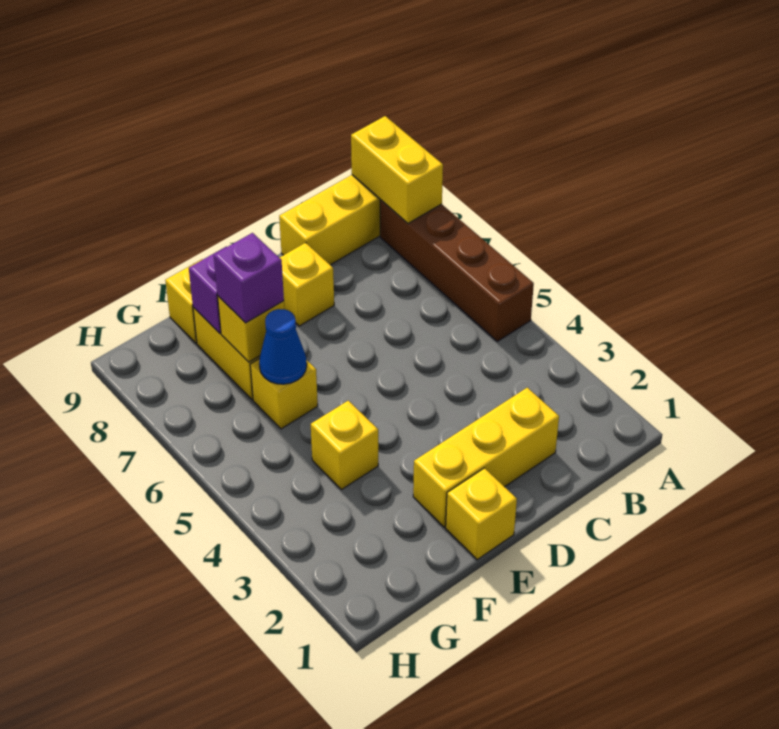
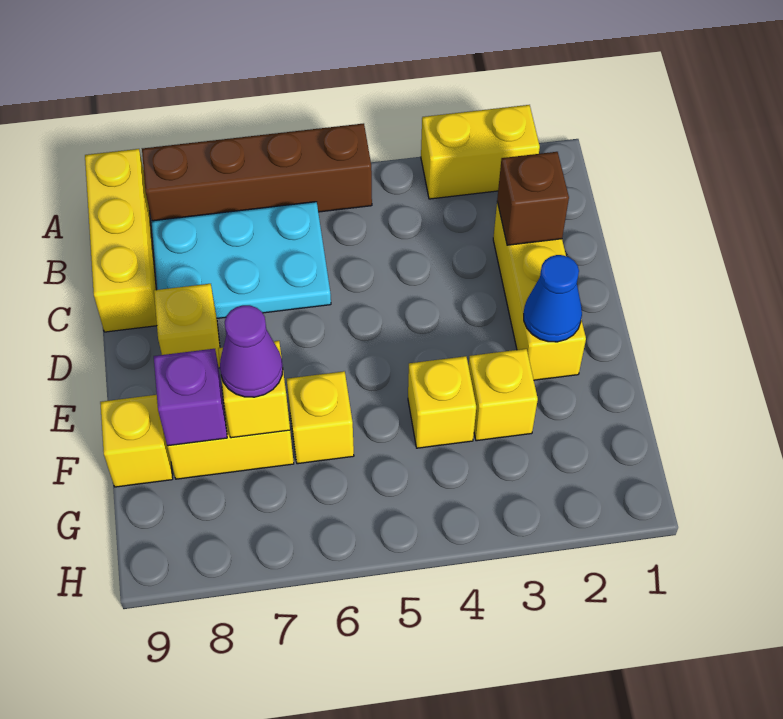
yellow brick A8:A9 level 2 -> yellow brick A2:A3 level 1
none -> cyan plate B6:C8 level 1
none -> brown brick C2 level 2
yellow brick E1 level 1 -> yellow brick F3 level 1
blue cone F6 level 2 -> blue cone E2 level 2
purple brick F7 level 3 -> purple cone F7 level 3

